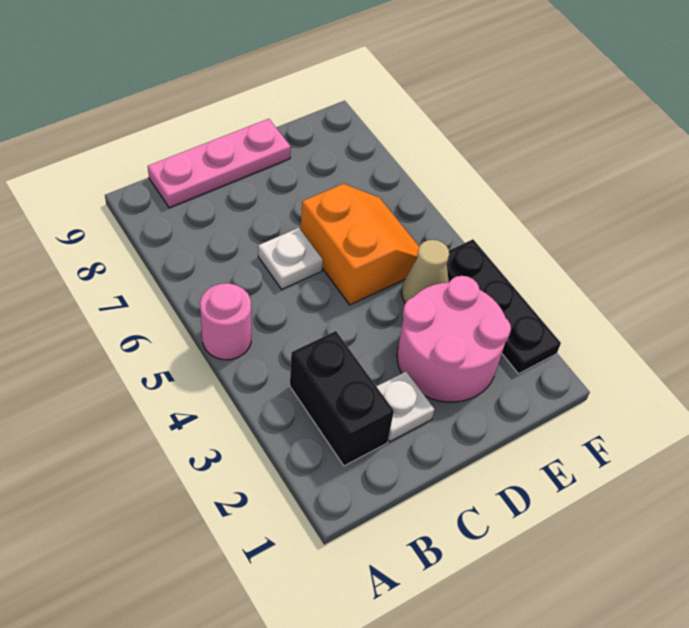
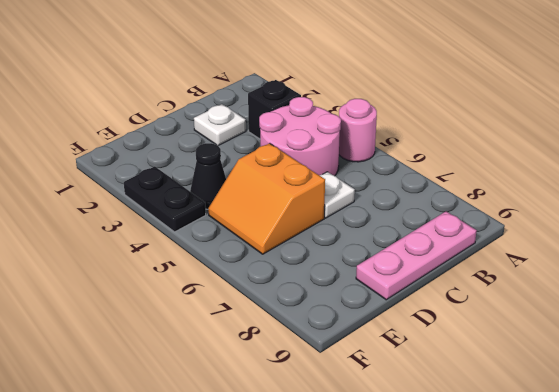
black brick B2:B3 level 1 -> black brick B3 level 1
pink round brick D2:E3 level 1 -> pink round brick B4:C5 level 1
tan cone E4 level 1 -> black cone E4 level 1
black plate F2:F4 level 1 -> black plate F3:F4 level 1

